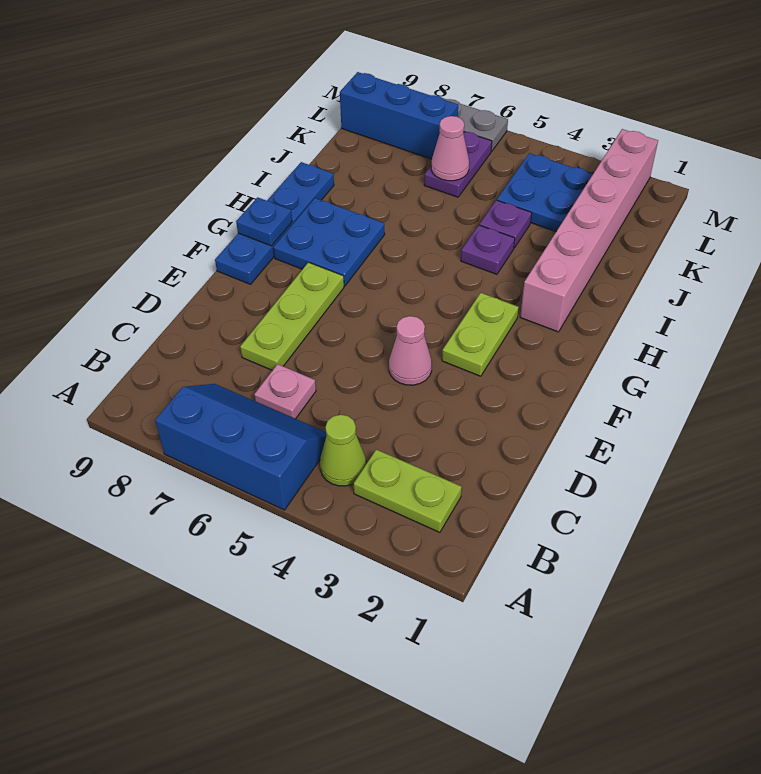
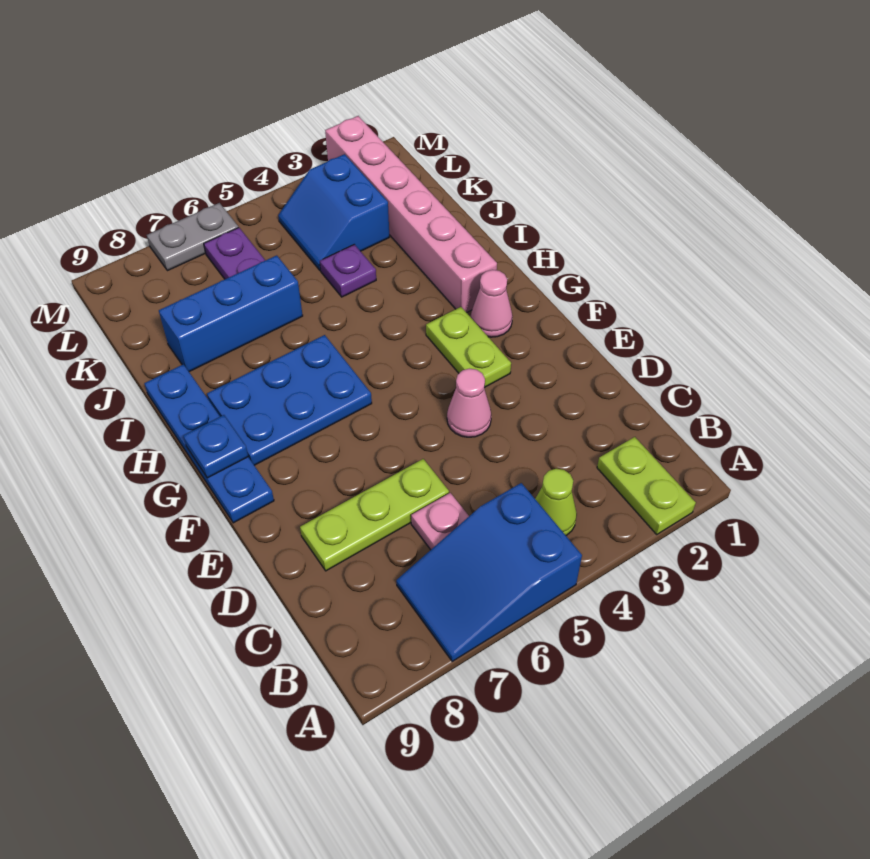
blue slope A5:B7 level 1 top A -> blue slope A5:B7 level 1 top 5
lime plate B2:B3 level 1 -> lime plate A2:B2 level 1
lime plate D7:F7 level 1 -> lime plate D6:D8 level 1
blue plate G7:H8 level 1 -> blue plate G6:H8 level 1
purple plate I4 level 1 -> none
blue plate K3:L4 level 1 -> blue slope K3:L4 level 1 top 3
pink cone K6 level 2 -> pink cone G2 level 1
blue brick L7:L9 level 1 -> blue brick J6:J8 level 1

